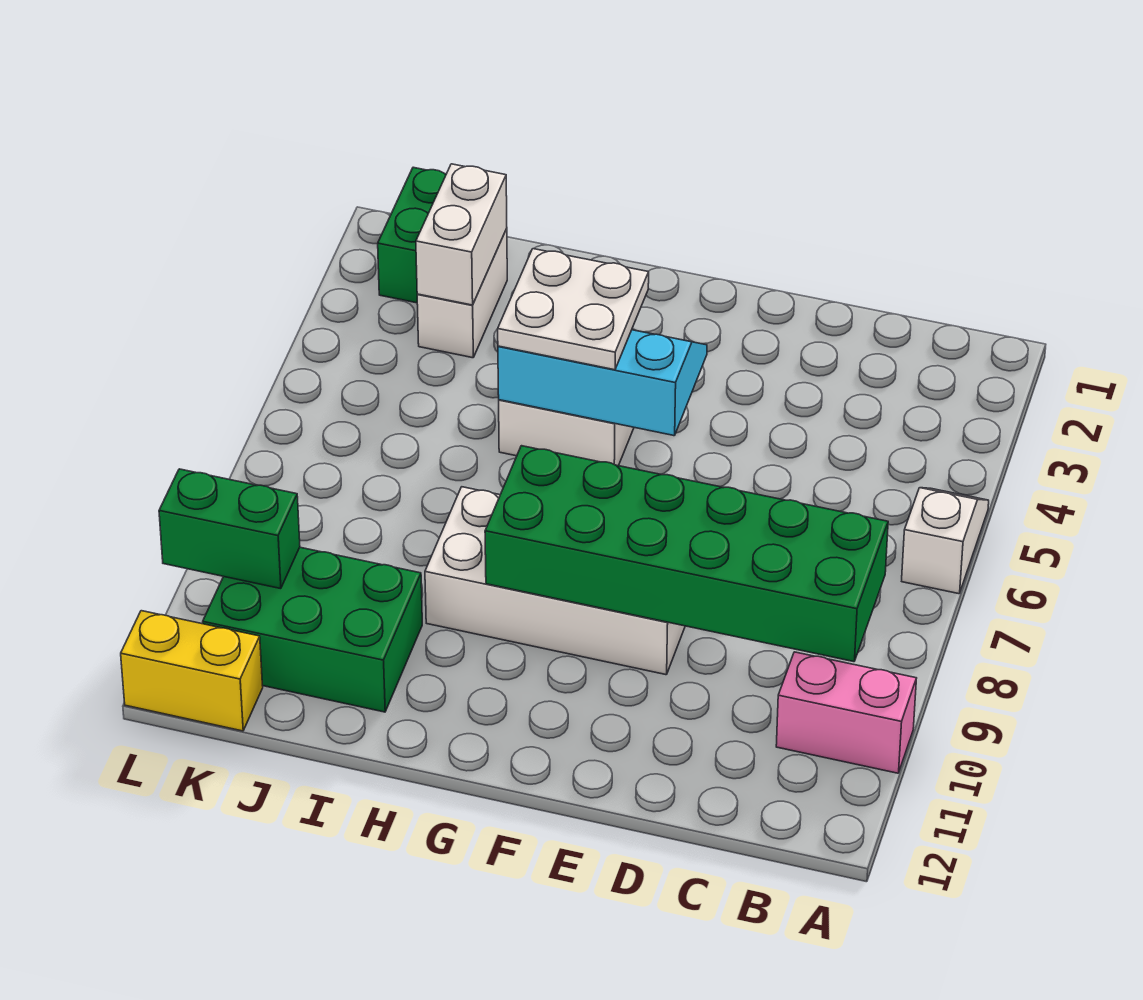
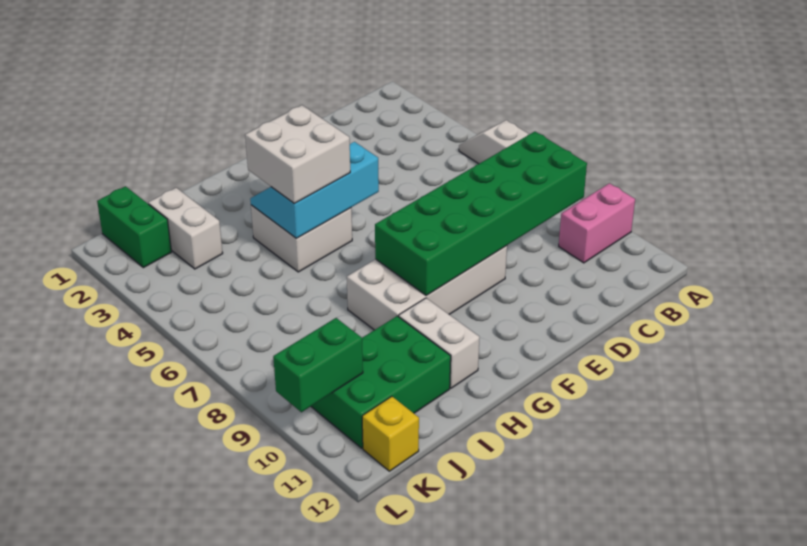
white plate G4:H5 level 3 -> white brick G4:H5 level 3
white brick J2:J3 level 2 -> white brick H10:H11 level 1
yellow brick K12:L12 level 1 -> yellow brick K12 level 1

